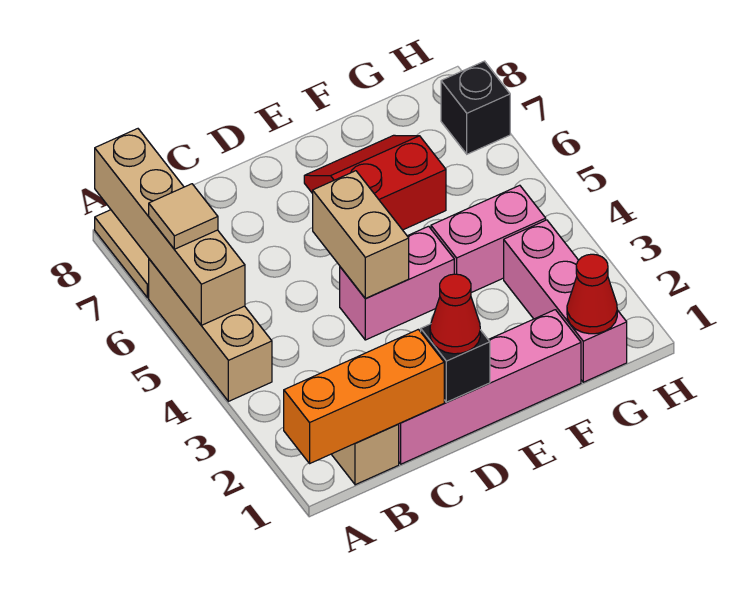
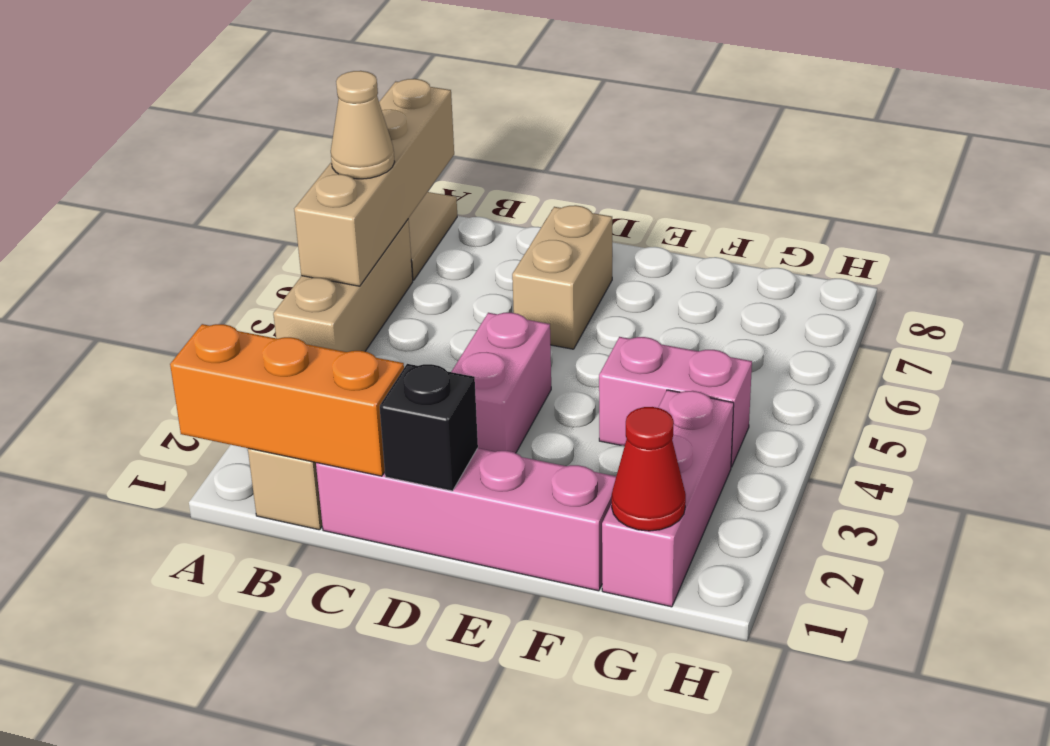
tan tile A6 level 3 -> tan cone A6 level 3
red cone D1 level 3 -> none
pink brick D4:E4 level 1 -> pink brick D3:D4 level 1
tan brick D4:D5 level 2 -> tan brick D6:D7 level 1
red slope E6:F7 level 1 top 6 -> none
black brick H7 level 1 -> none

